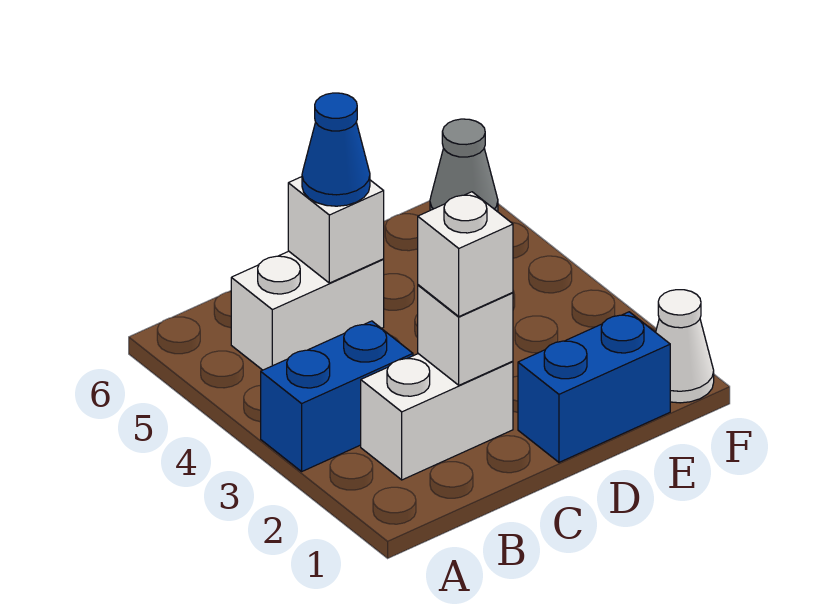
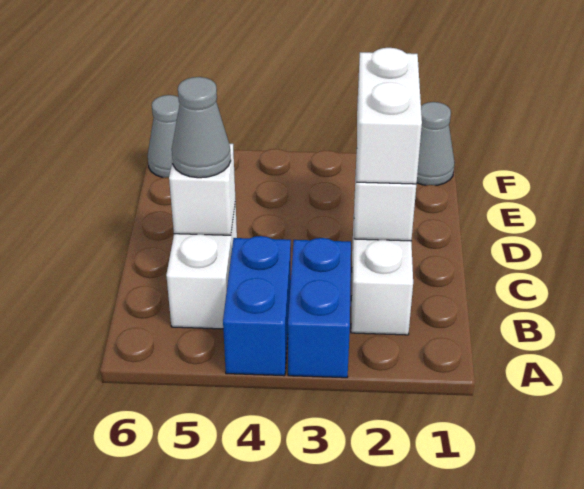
white brick C2 level 3 -> white brick C2:D2 level 3
blue cone C5 level 3 -> grey cone C5 level 3
blue brick D1:E1 level 1 -> blue brick A4:B4 level 1
white cone F1 level 1 -> grey cone F1 level 1

